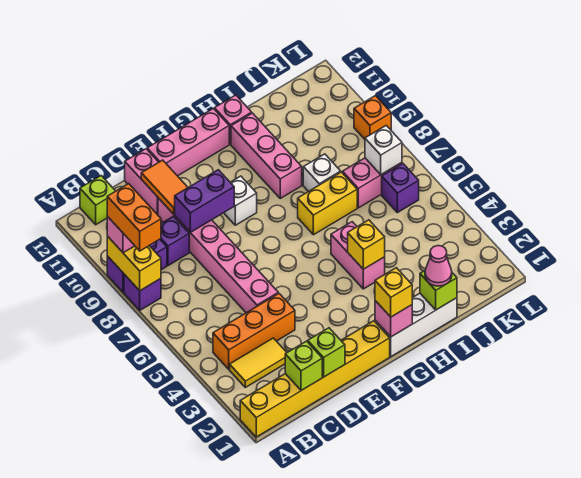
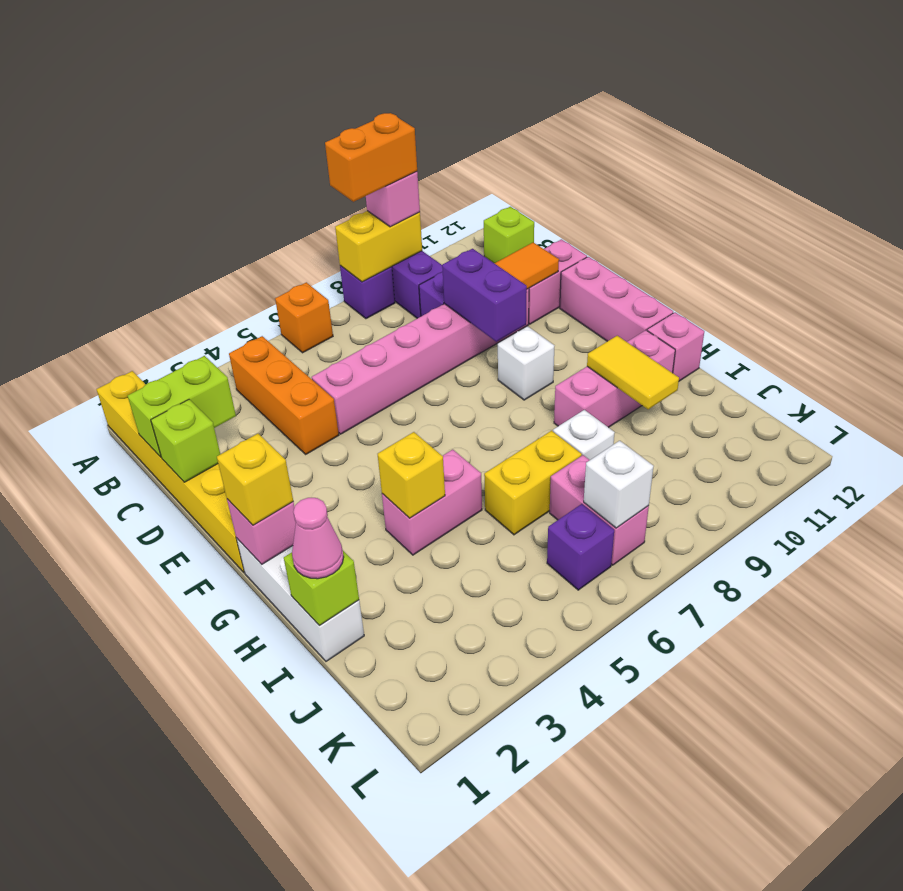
yellow tile B3:C3 level 1 -> yellow tile H10:I10 level 2
lime brick C1 level 2 -> lime brick C1:C2 level 2
yellow brick H7:I7 level 1 -> yellow brick I6:I7 level 1
orange brick L9 level 1 -> orange brick A6 level 1

